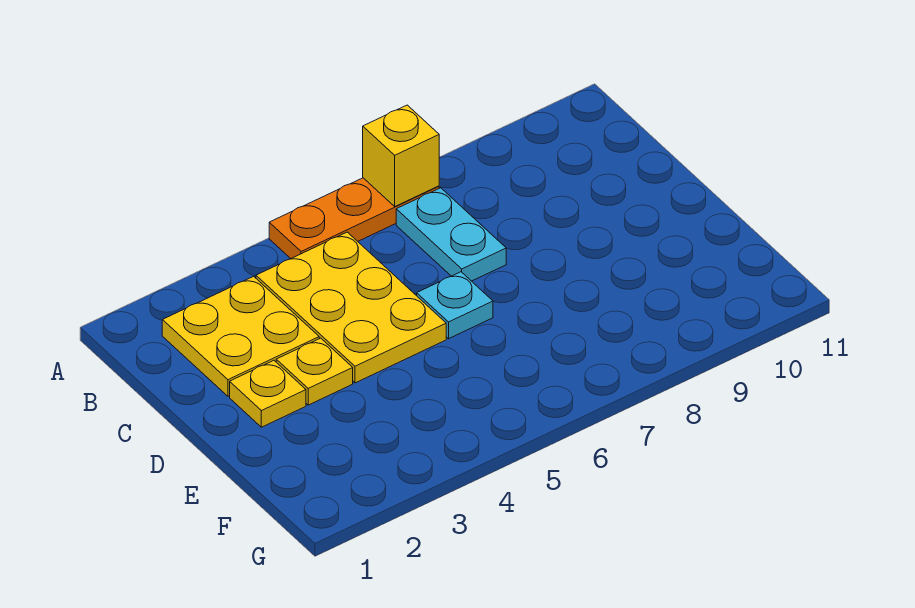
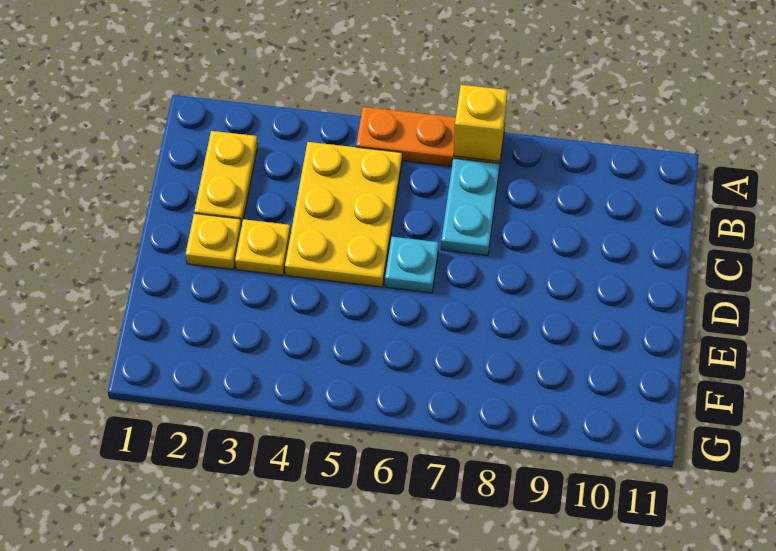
yellow plate B2:C3 level 1 -> yellow plate B2:C2 level 1

